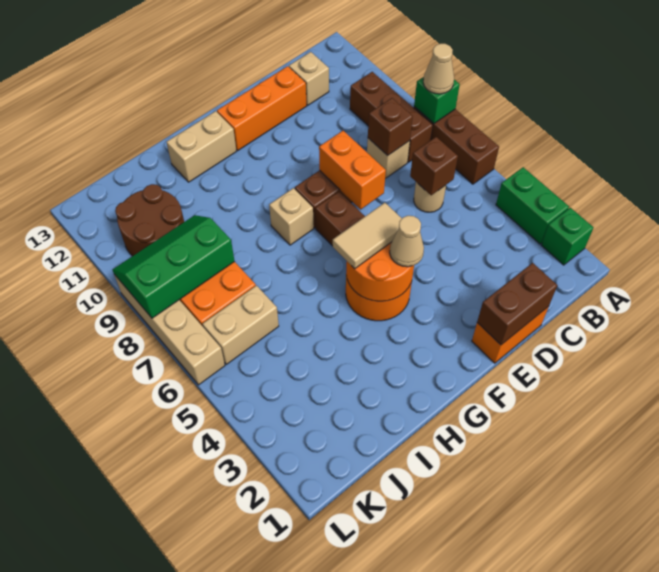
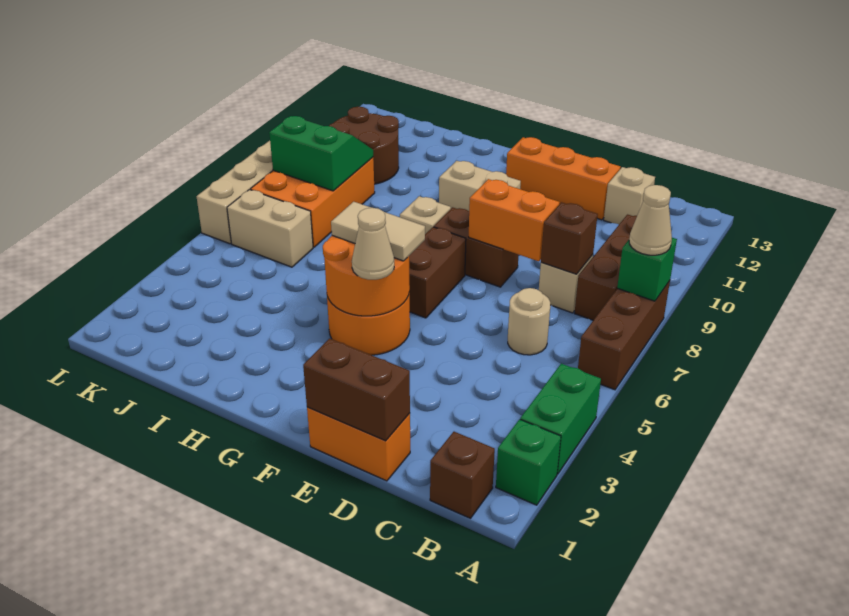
brown brick C6 level 2 -> brown brick B1 level 1
orange brick E7:E8 level 2 -> orange brick D8:E8 level 2
tan brick G12:H12 level 1 -> tan brick F10:G10 level 1
green slope J8:L9 level 2 top 8 -> green slope J8:K9 level 2 top 8

